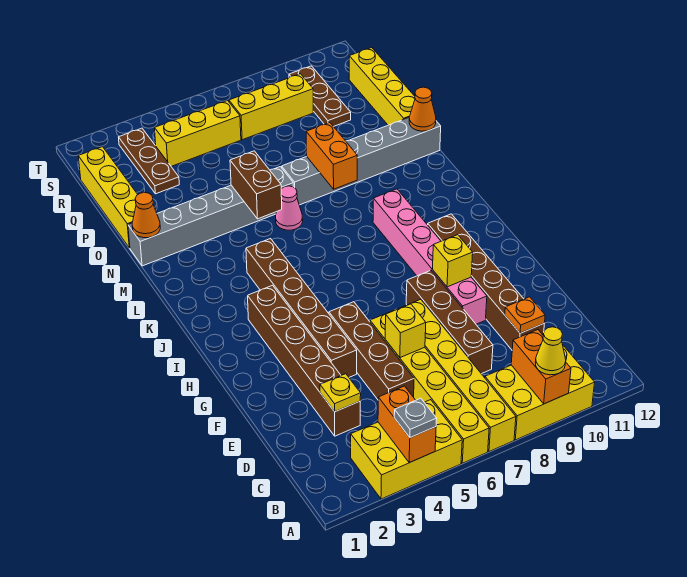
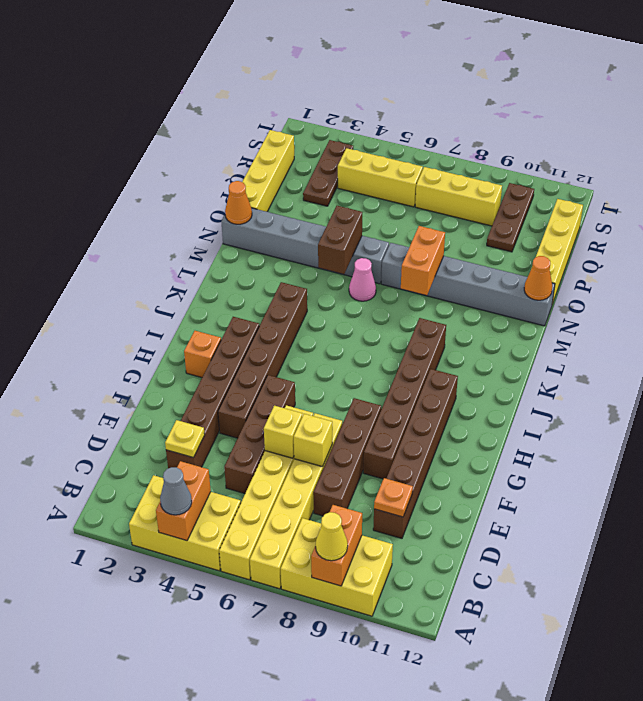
grey plate A4 level 3 -> grey cone A4 level 3
pink brick F9:K9 level 1 -> brown brick F9:K9 level 1
yellow brick G9 level 2 -> yellow brick E7 level 2
none -> orange brick H2 level 1

